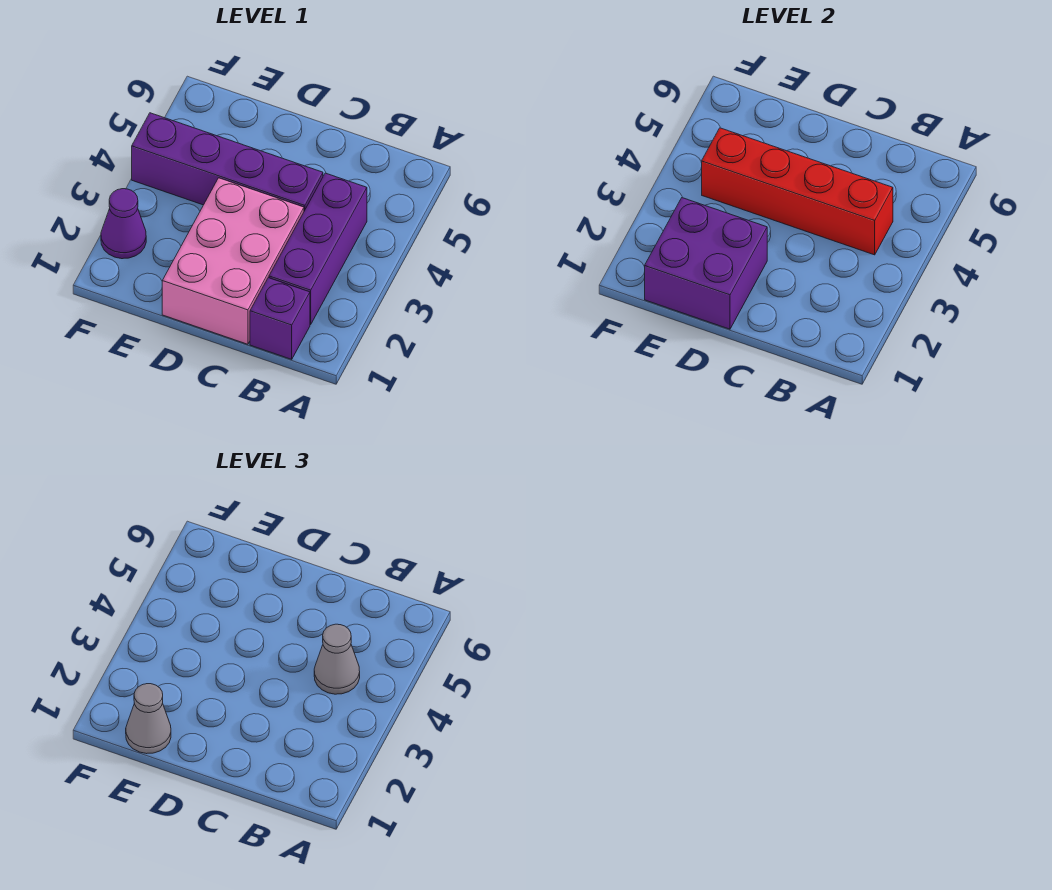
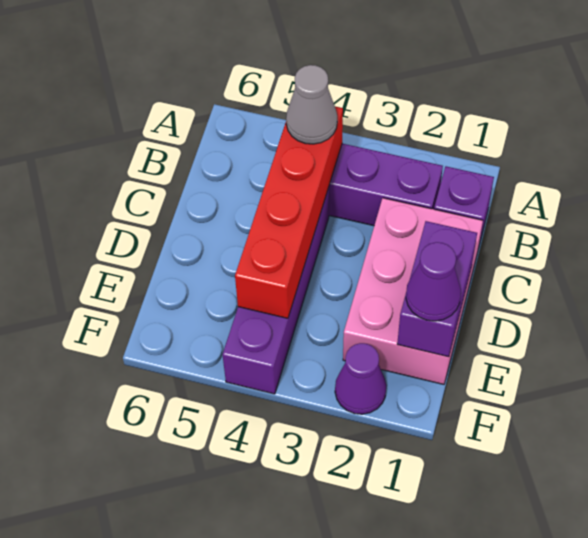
pink brick C1:D3 level 1 -> pink brick C1:E2 level 1
purple brick D1:E2 level 2 -> purple brick D1:E1 level 2
grey cone E1 level 3 -> purple cone E1 level 3

